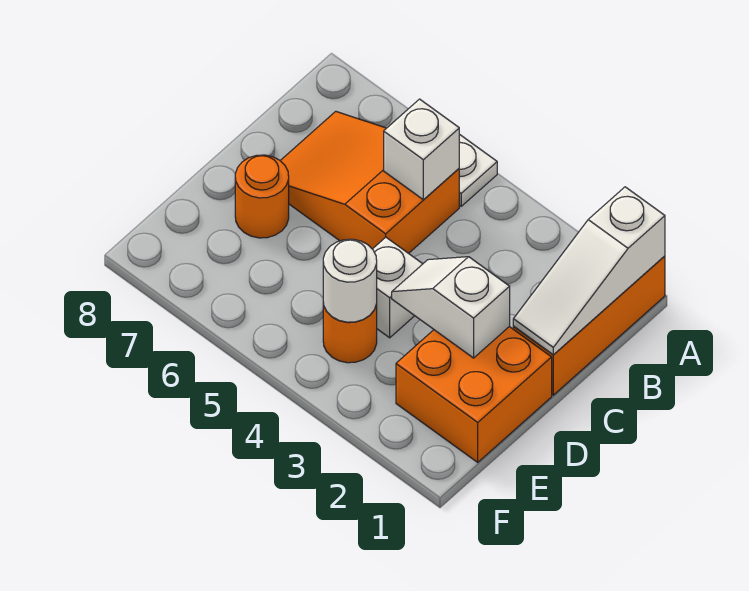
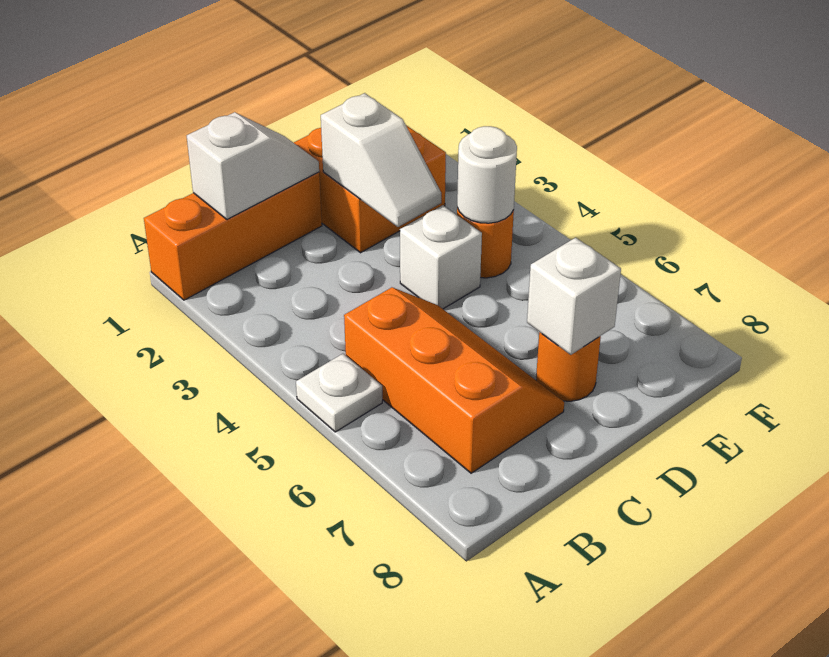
white slope A1:C1 level 2 top A -> white slope B1:C1 level 2 top B
orange slope B5:C7 level 1 top 5 -> orange slope B5:C7 level 1 top B
white brick B5 level 2 -> white brick D7 level 2

